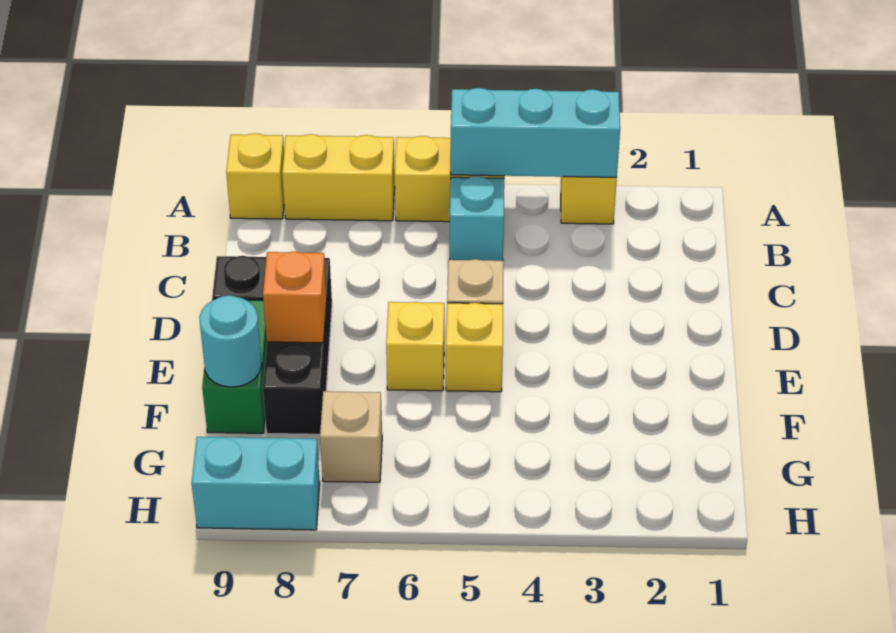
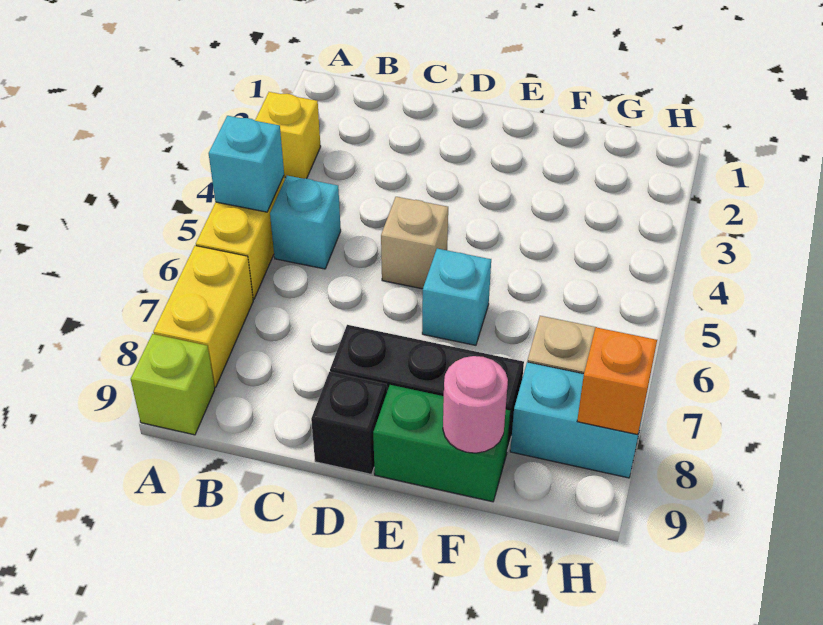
cyan brick A3:A5 level 2 -> cyan brick A5 level 2
yellow brick A9 level 1 -> lime brick A9 level 1
yellow brick E5 level 1 -> none
yellow brick E6 level 1 -> cyan brick E6 level 1
orange brick E8 level 2 -> orange brick H8 level 2
cyan round brick F9 level 2 -> pink round brick F9 level 2
cyan brick H8:H9 level 1 -> cyan brick G8:H8 level 1

